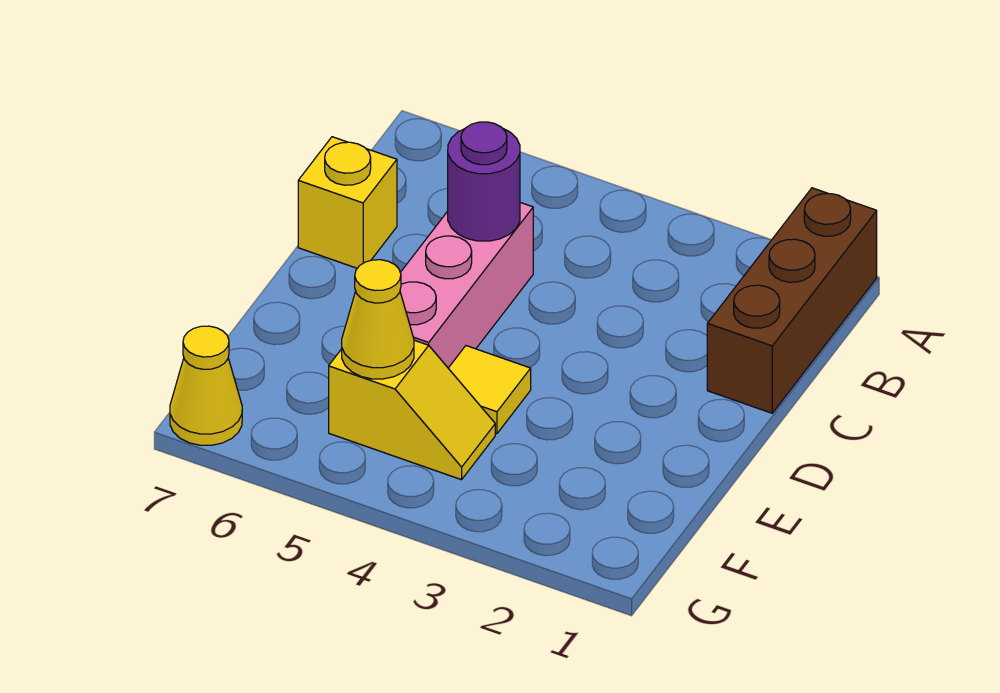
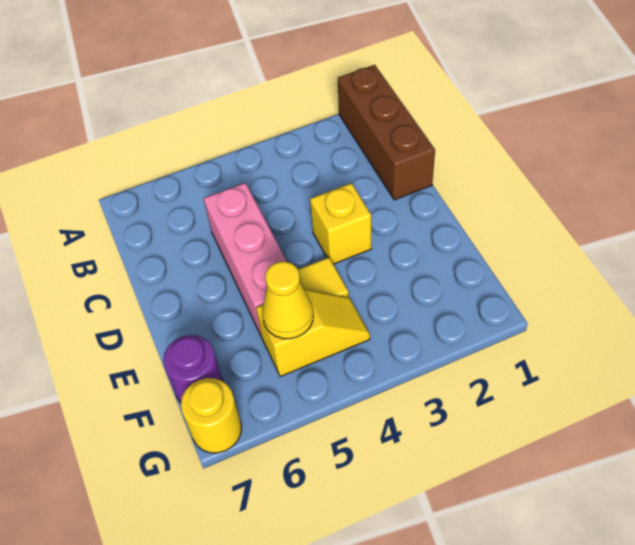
purple round brick C5 level 2 -> purple round brick F7 level 1
yellow brick C7 level 1 -> yellow brick D3 level 1
yellow cone G7 level 1 -> yellow round brick G7 level 1

